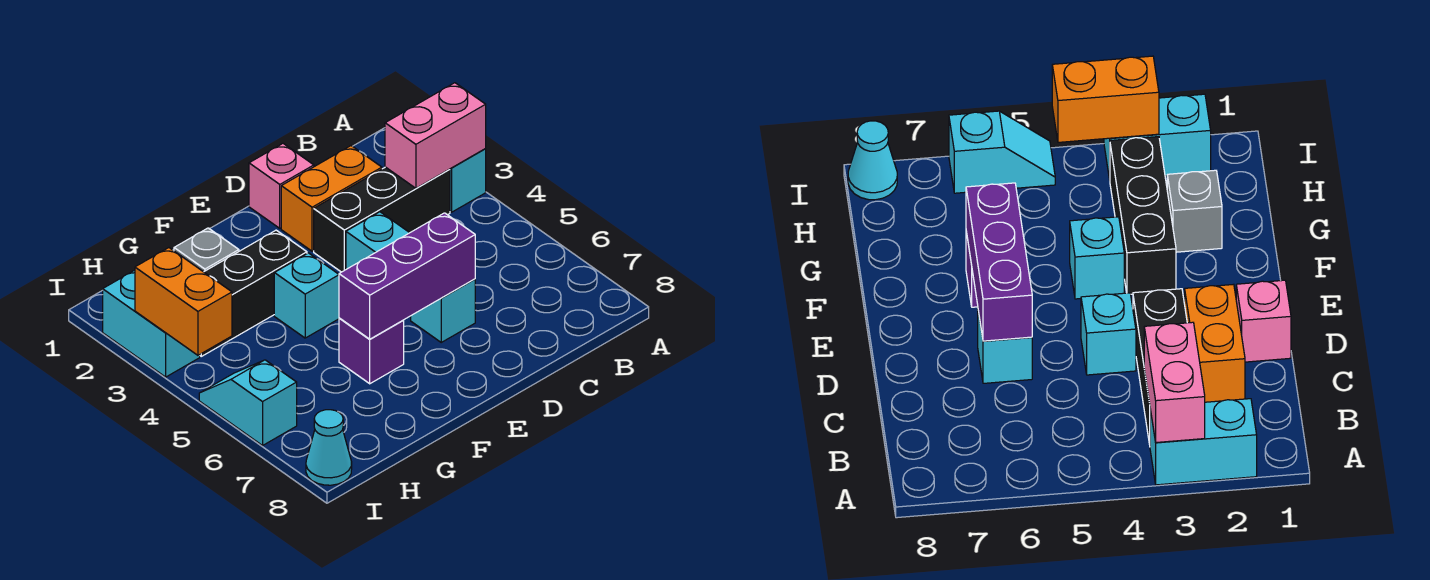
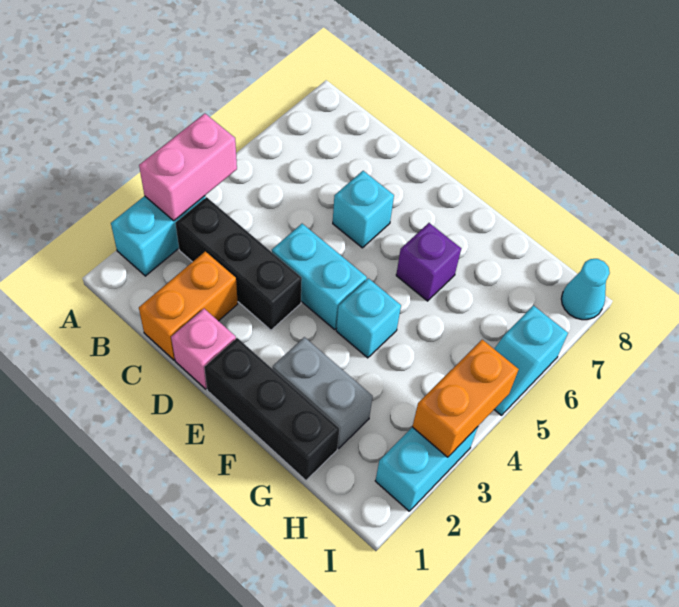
pink brick A3:B3 level 2 -> pink brick A3:A4 level 2
orange brick C2:D2 level 1 -> orange brick C1:C2 level 1
cyan brick D4 level 1 -> cyan brick D4:E4 level 1
purple brick D6:F6 level 2 -> none
black brick F3:H3 level 1 -> black brick E1:G1 level 1
grey brick G2 level 1 -> grey brick F2:G2 level 1

